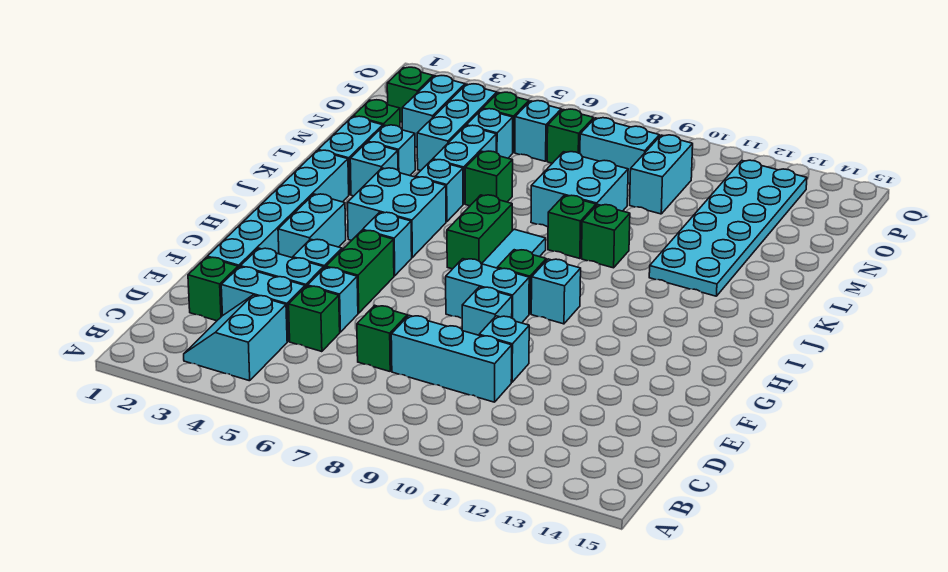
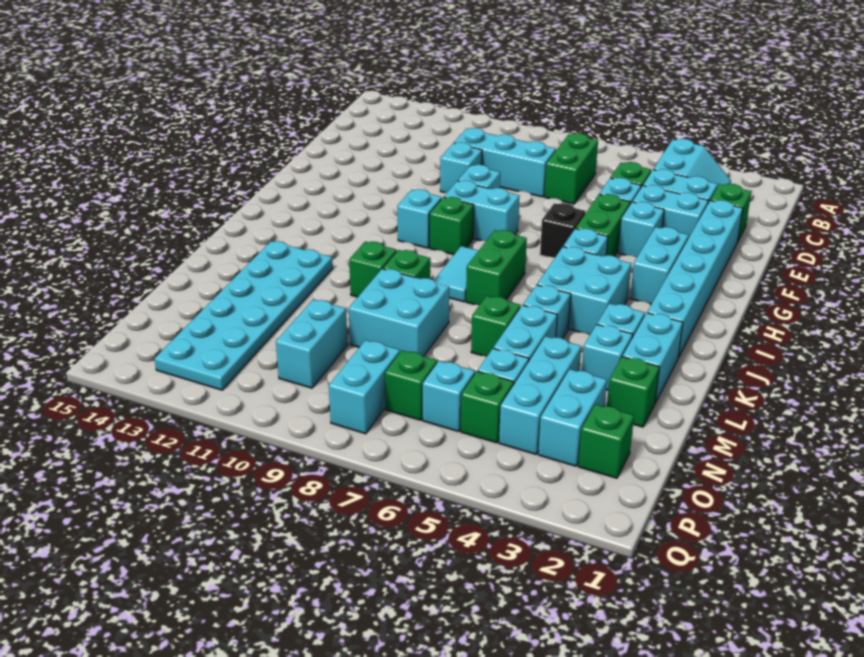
green brick D7 level 1 -> green brick C7:D7 level 1
none -> black brick G6 level 1
cyan brick O8:O9 level 1 -> cyan brick O8:P8 level 1

